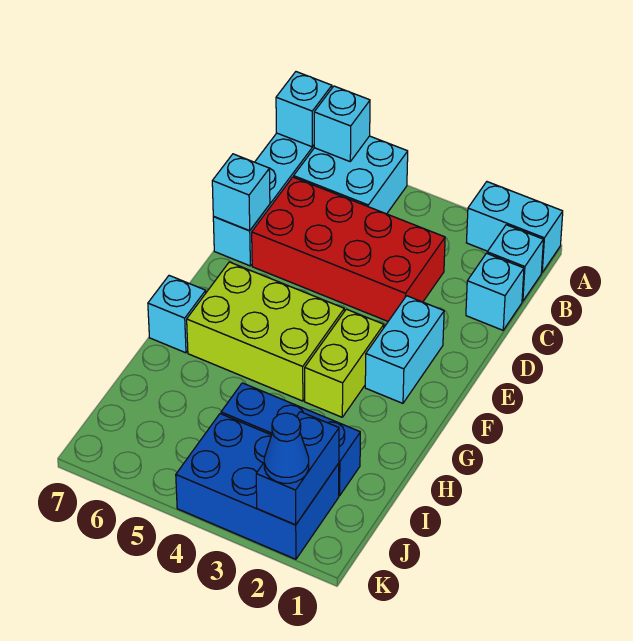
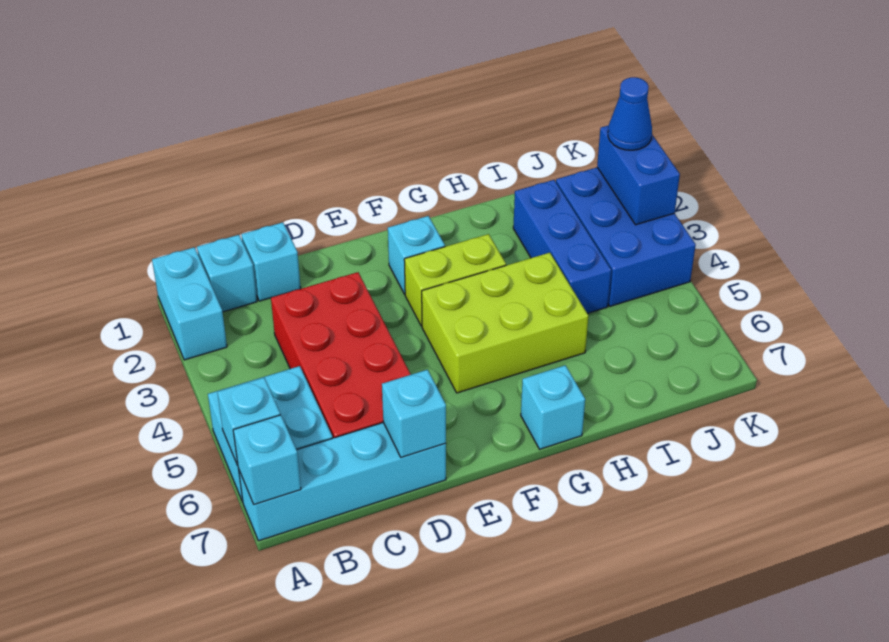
cyan brick E2:F2 level 1 -> cyan brick F2 level 1
lime brick F4:G6 level 1 -> lime brick F4:H5 level 1
blue brick J2:K2 level 2 -> blue brick K2:K3 level 2

